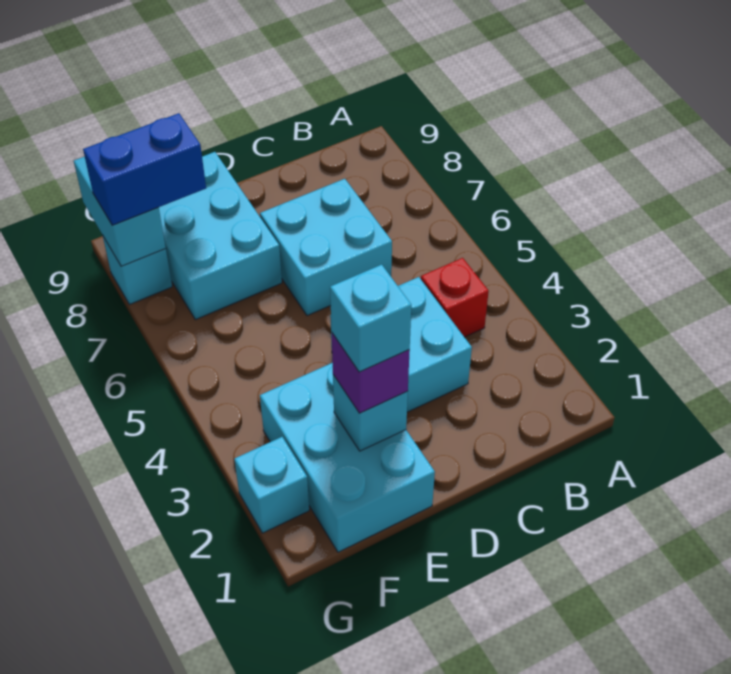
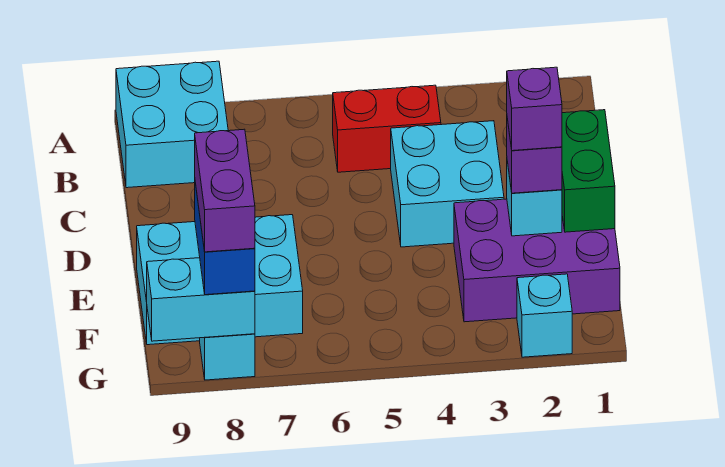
red brick B4 level 1 -> red brick B4:B5 level 1
cyan brick C6:D7 level 1 -> cyan brick A8:B9 level 1
none -> green brick D1:E1 level 2
cyan brick E1:F3 level 1 -> purple brick E1:F3 level 1
cyan brick E2 level 4 -> purple brick E2 level 4
none -> purple brick F8:G8 level 4

